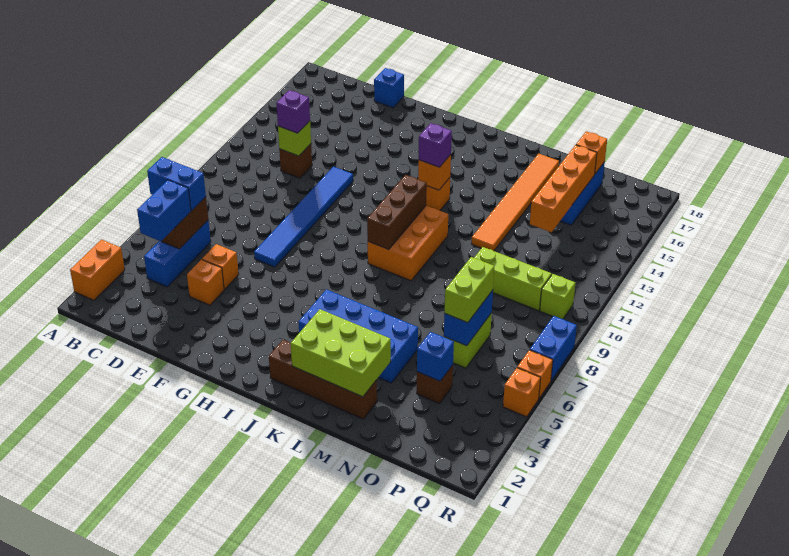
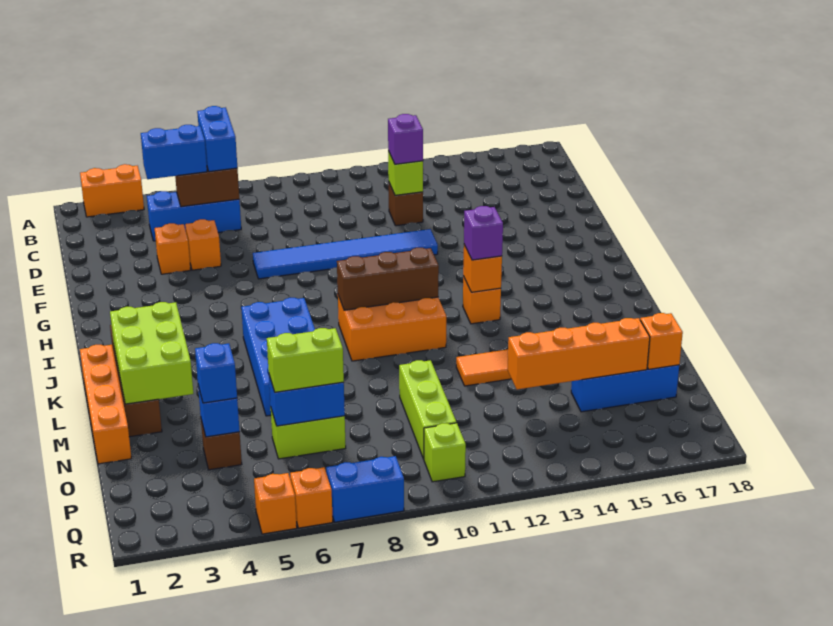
blue brick E18 level 1 -> blue brick O4 level 3
blue brick J4:M5 level 1 -> blue brick J6:M7 level 1
none -> orange brick K1:N1 level 1

